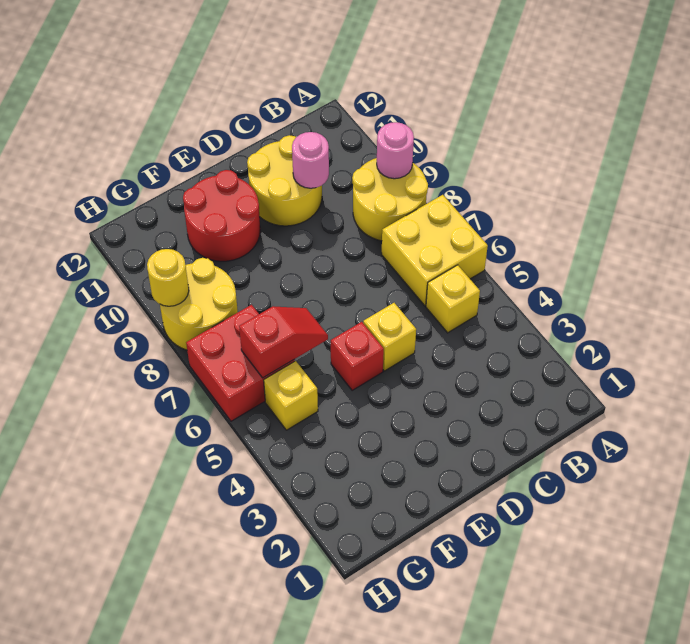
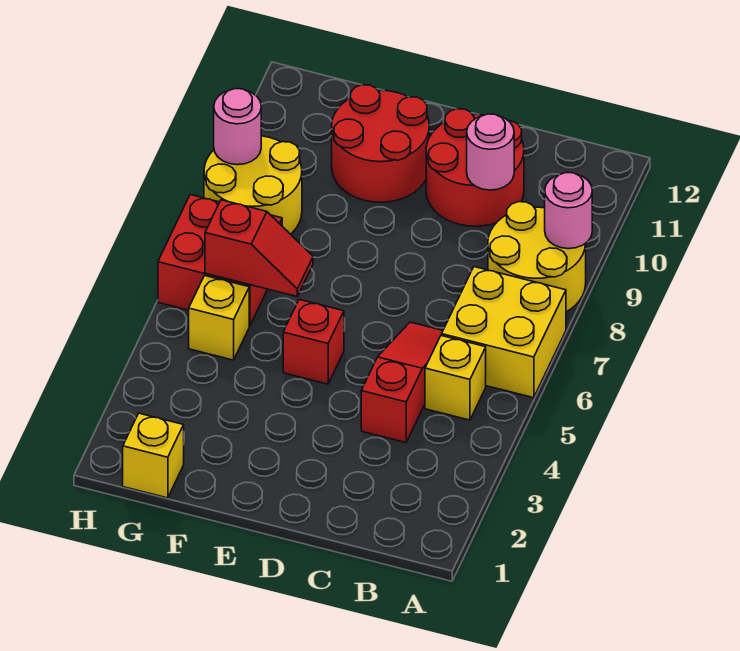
none -> red slope C4:C6 level 1 top 4
yellow round brick C10:D11 level 1 -> red round brick C10:D11 level 1
yellow brick D5 level 1 -> yellow brick G1 level 1
yellow round brick H9 level 2 -> pink round brick H9 level 2

